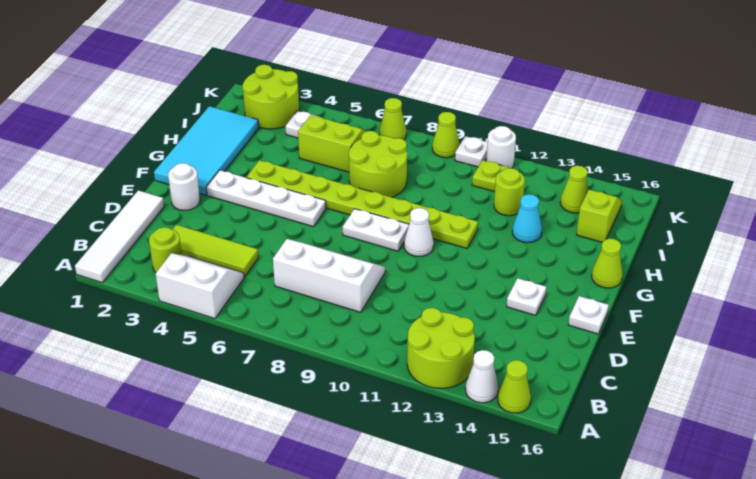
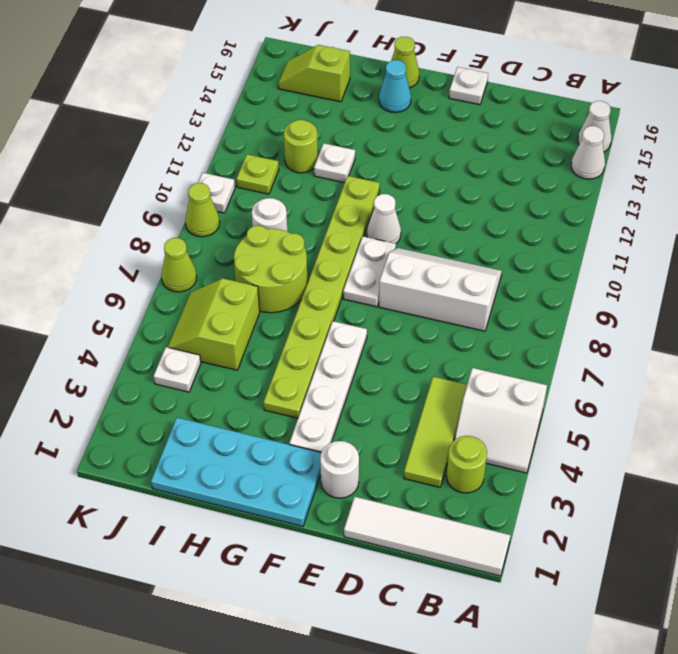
white slope A4:B5 level 1 top A -> white slope A4:B5 level 1 top 5
lime round brick A12:B13 level 1 -> none
lime cone A15 level 1 -> white cone A15 level 1
white slope C7:D9 level 1 top C -> white slope C8:E9 level 1 top 8
white plate E14 level 1 -> white plate H12 level 1
cyan tile F1:I2 level 1 -> cyan plate F1:I2 level 1
cyan cone H13 level 1 -> cyan cone G15 level 1
lime round brick J2:K3 level 1 -> none
lime cone J14 level 1 -> none
white round brick K11 level 1 -> white round brick I9 level 1

